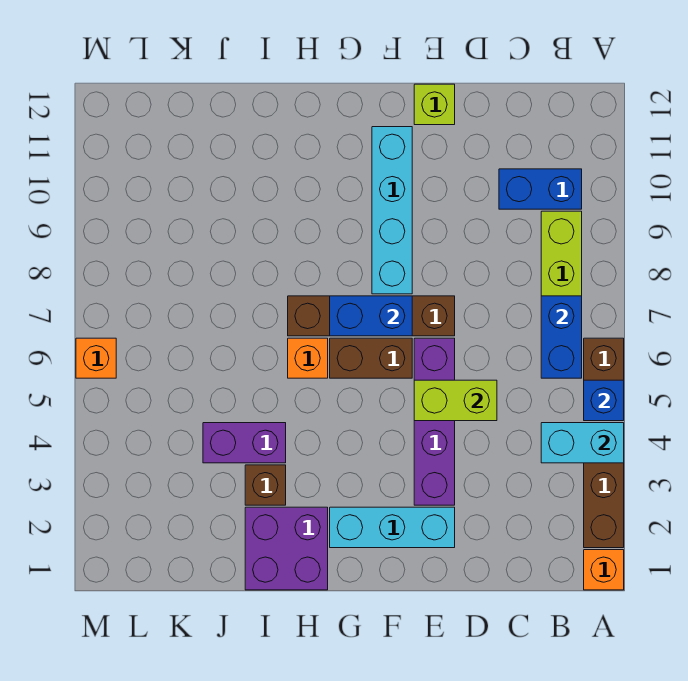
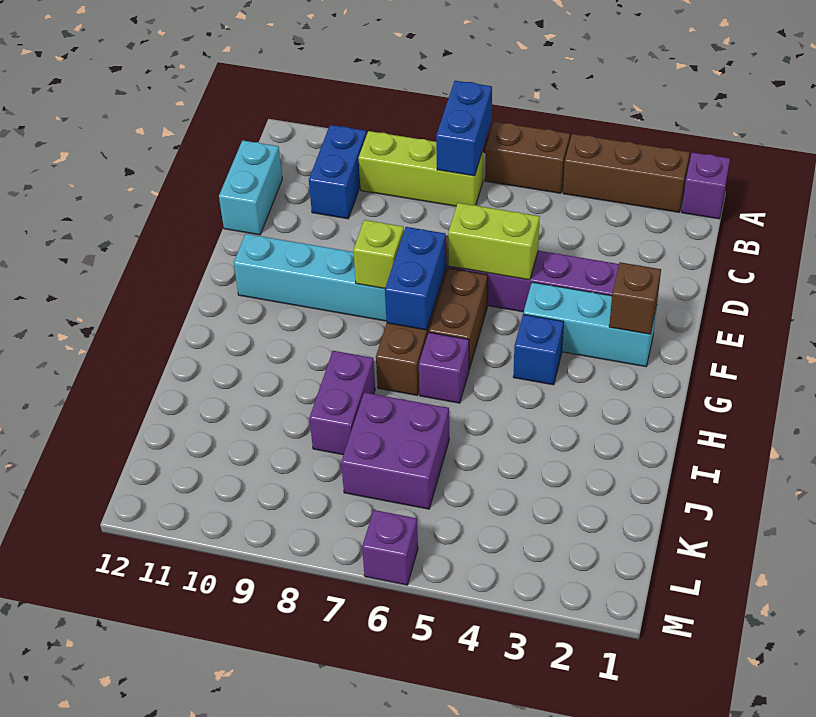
orange brick A1 level 1 -> purple brick A1 level 1
cyan brick A4:B4 level 2 -> cyan brick C12:D12 level 1
blue brick A5 level 2 -> blue brick G4 level 1
blue brick B6:B7 level 2 -> blue brick A7:B7 level 2
lime brick D5:E5 level 2 -> lime brick E5:E6 level 2
cyan brick E2:G2 level 1 -> cyan brick F2:F4 level 1
lime brick E12 level 1 -> lime brick F8 level 2
purple brick H1:I2 level 1 -> purple brick J6:K7 level 1
orange brick H6 level 1 -> purple brick H6 level 1
brown brick I3 level 1 -> brown brick F2 level 2
purple brick I4:J4 level 1 -> purple brick I8:J8 level 1
orange brick M6 level 1 -> purple brick M6 level 1

